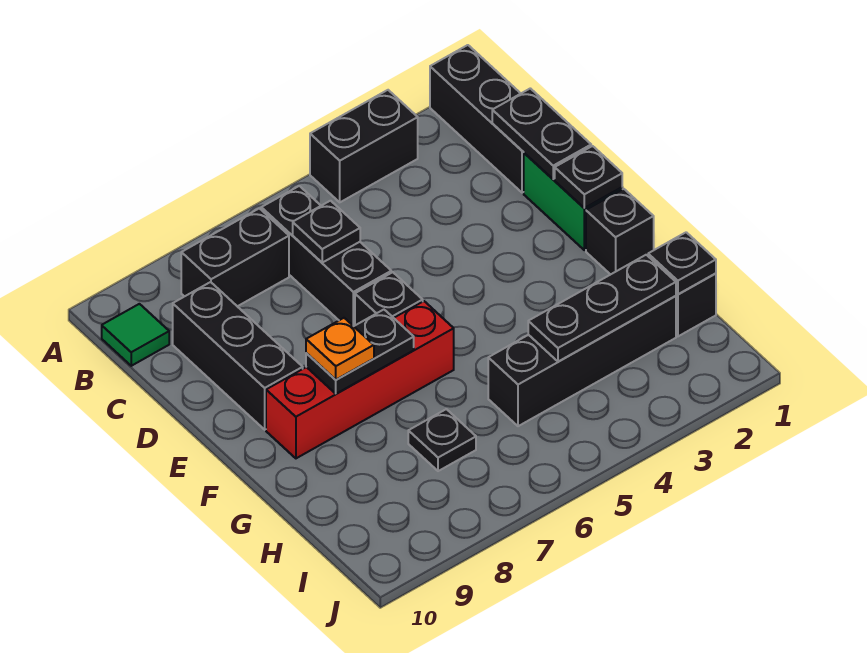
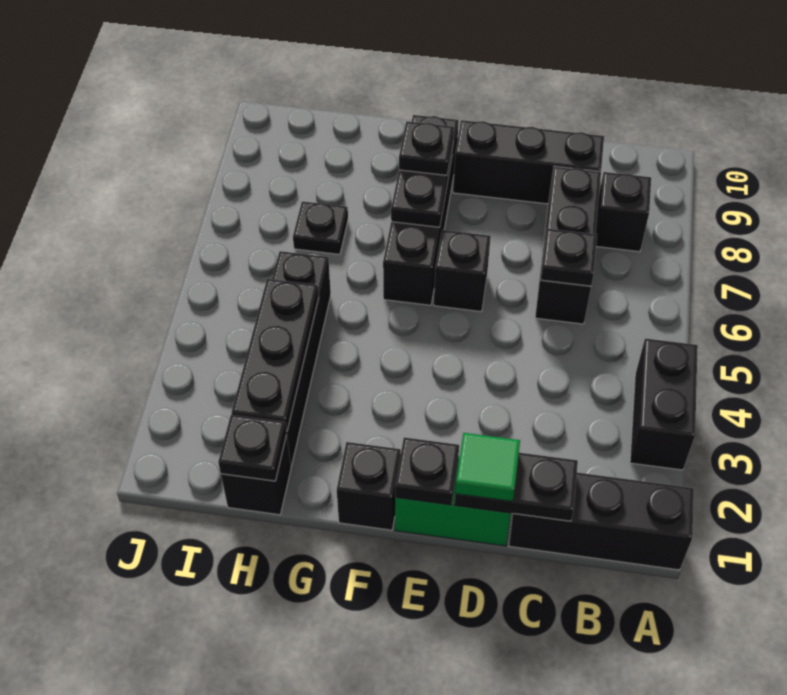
black brick B6:D6 level 1 -> black brick C6:C8 level 1
black brick B7:B8 level 1 -> black brick B8 level 1
green tile B10 level 1 -> green tile D1 level 3
red brick F6:F9 level 1 -> black brick F6:F9 level 1
orange plate F8 level 3 -> black plate F8 level 3

